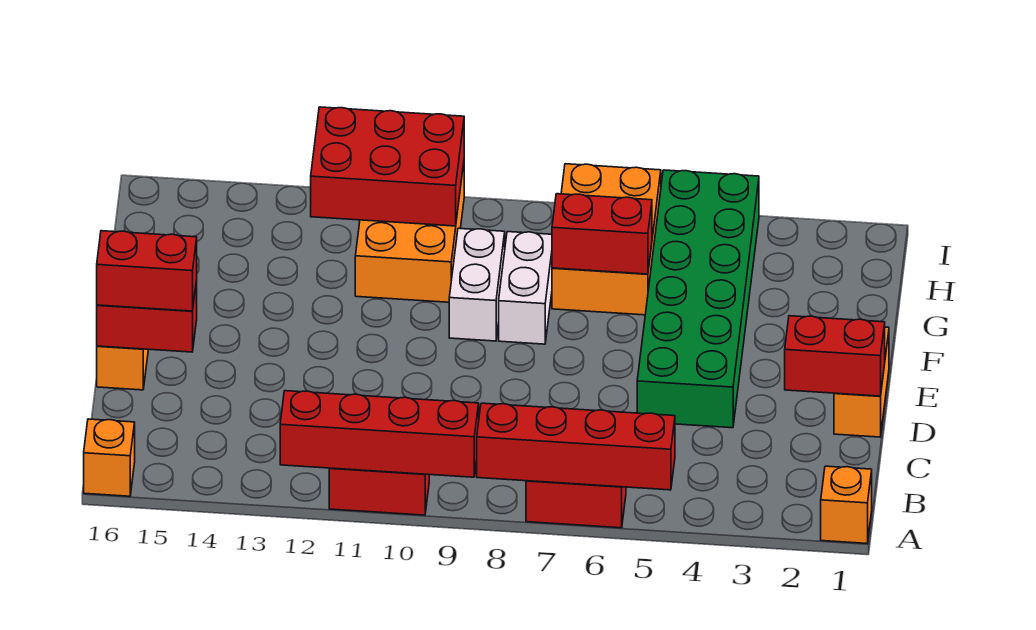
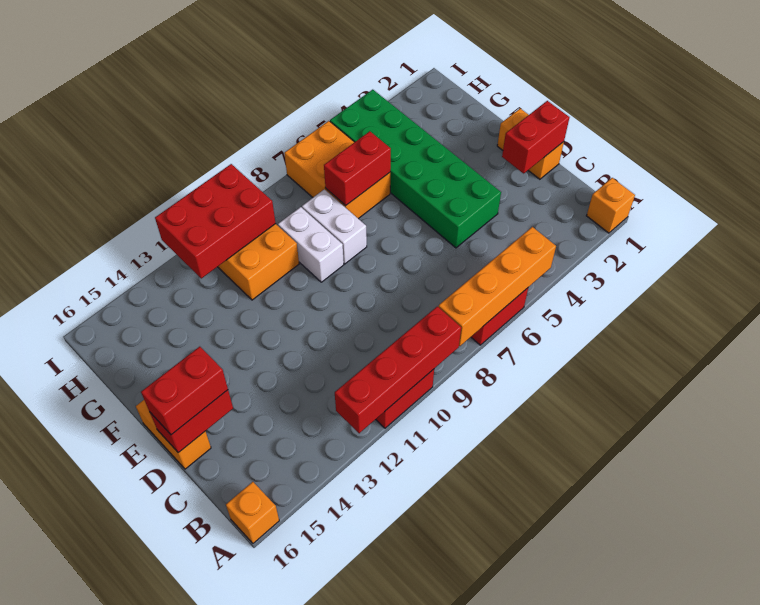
red brick A5:A8 level 2 -> orange brick A5:A8 level 2

